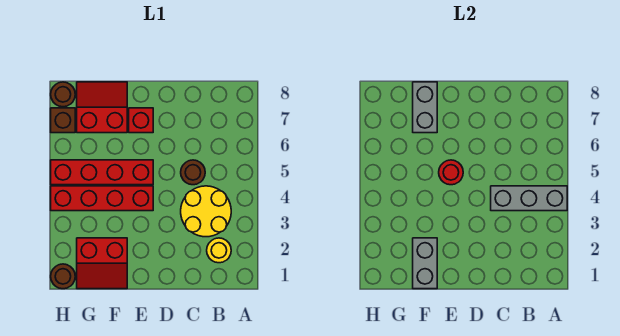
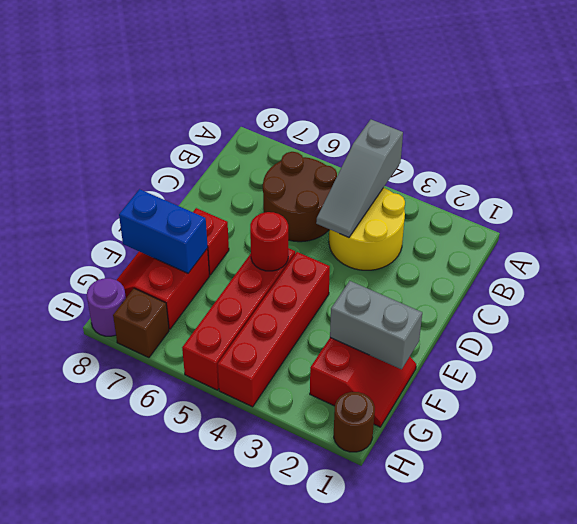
grey brick A4:C4 level 2 -> grey slope A4:C4 level 2 top A
yellow round brick B2 level 1 -> none
brown round brick C5 level 1 -> brown round brick B5:C6 level 1
grey brick F7:F8 level 2 -> blue brick F7:F8 level 2
brown round brick H8 level 1 -> purple round brick H8 level 1

